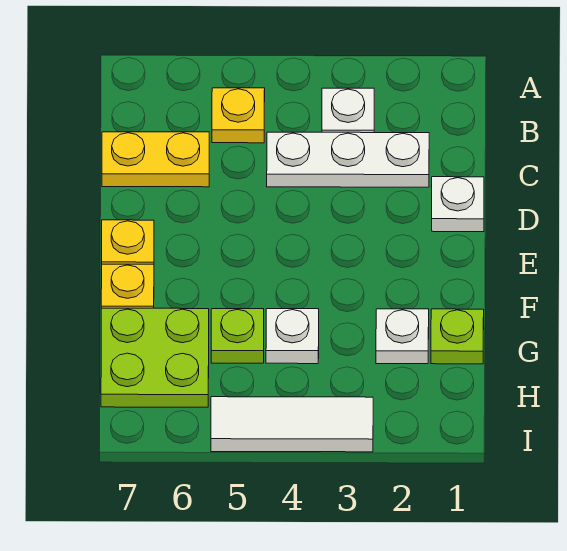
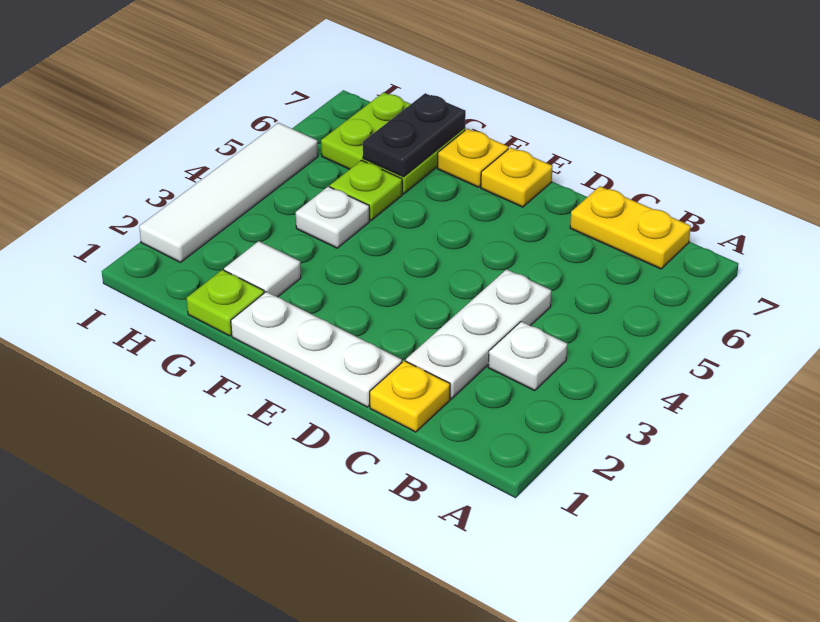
yellow plate B5 level 1 -> yellow plate C1 level 1
yellow plate C6:C7 level 1 -> yellow plate B7:C7 level 1
white plate D1 level 1 -> white plate D1:F1 level 1
white plate G2 level 1 -> white tile G2 level 1
none -> black plate G6:G7 level 2
white tile I3:I5 level 1 -> white tile I2:I5 level 1

